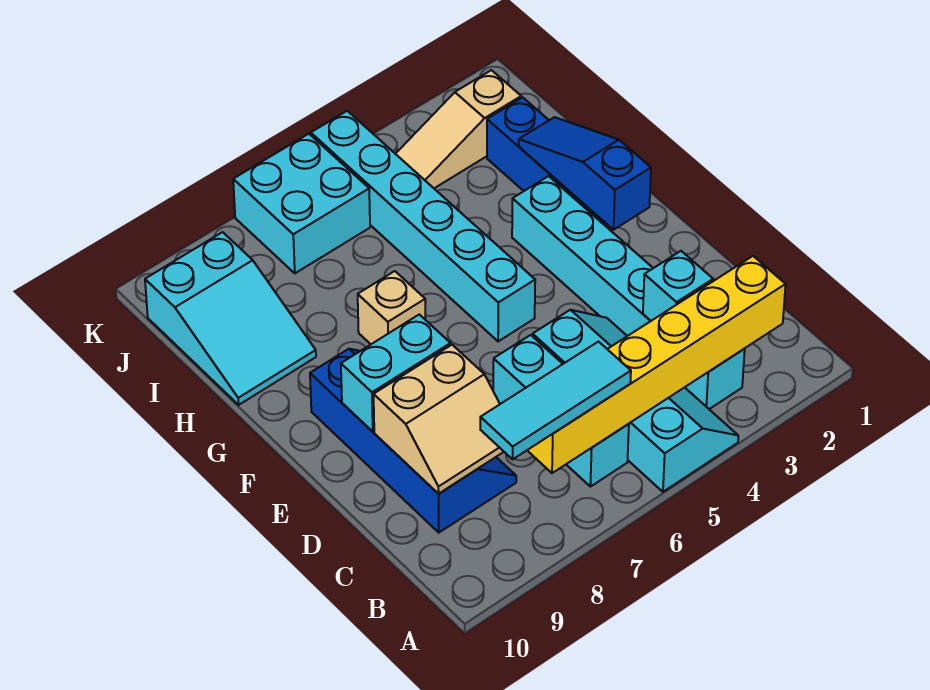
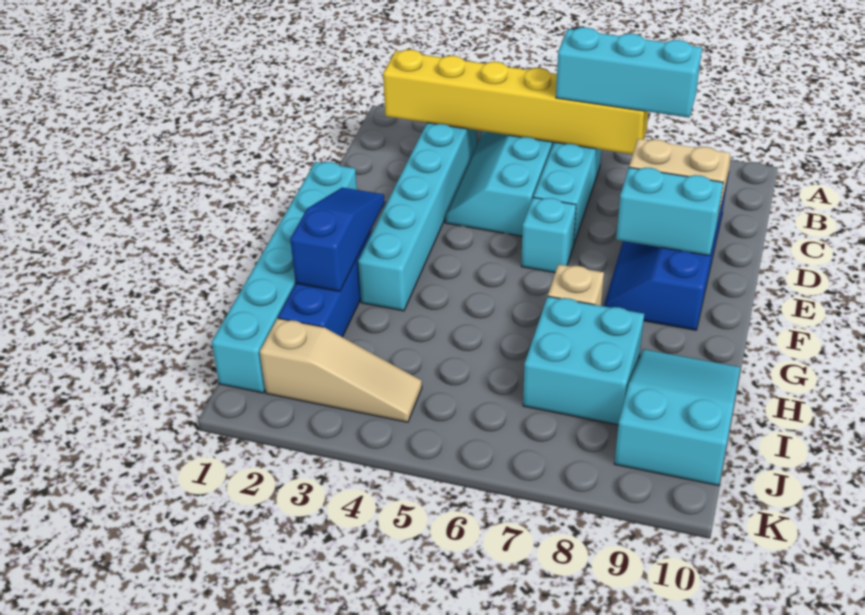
cyan tile B6:B8 level 3 -> cyan brick B6:B8 level 3
cyan brick C3 level 2 -> cyan brick E6 level 1
blue slope F2:H2 level 2 top F -> blue slope F2:H2 level 2 top H
cyan brick F5:K5 level 1 -> cyan brick E1:J1 level 1
cyan brick J6:K7 level 1 -> cyan brick H7:I8 level 1

